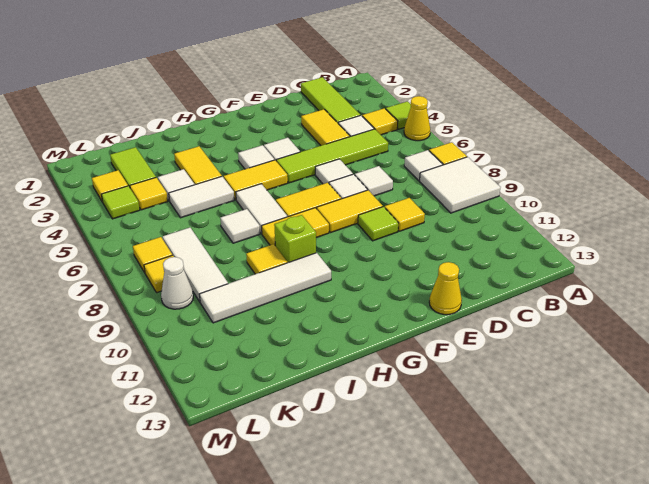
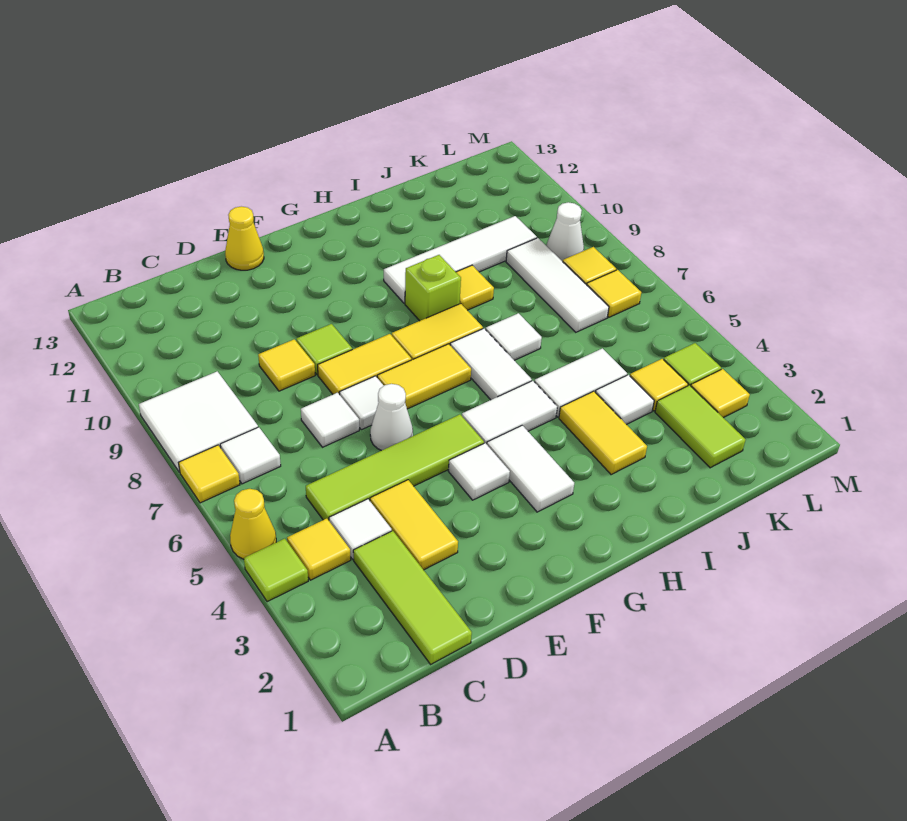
white tile E6 level 1 -> white cone E6 level 1
white tile G4 level 1 -> white tile G3:G4 level 1
yellow tile G5:H5 level 1 -> white tile G5:H5 level 1

